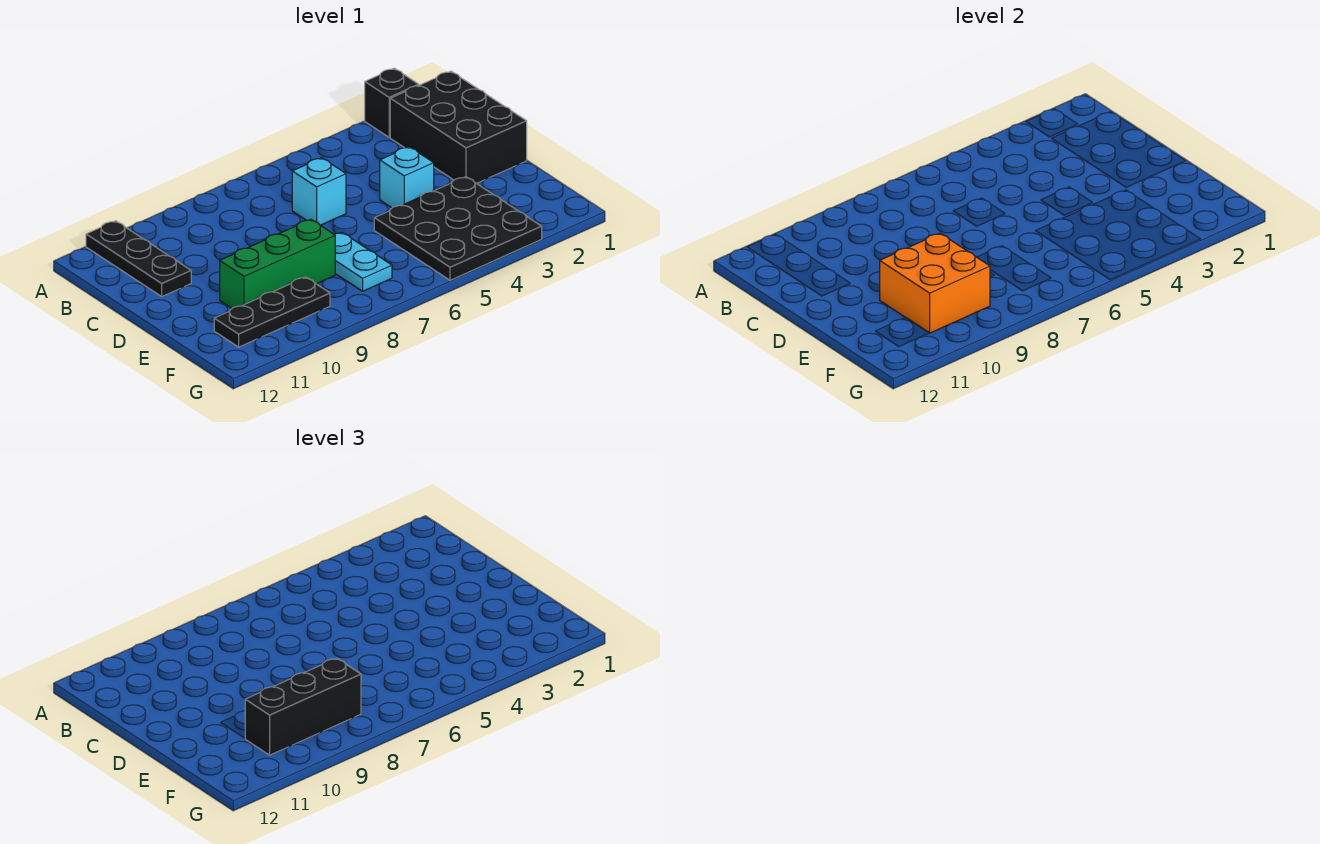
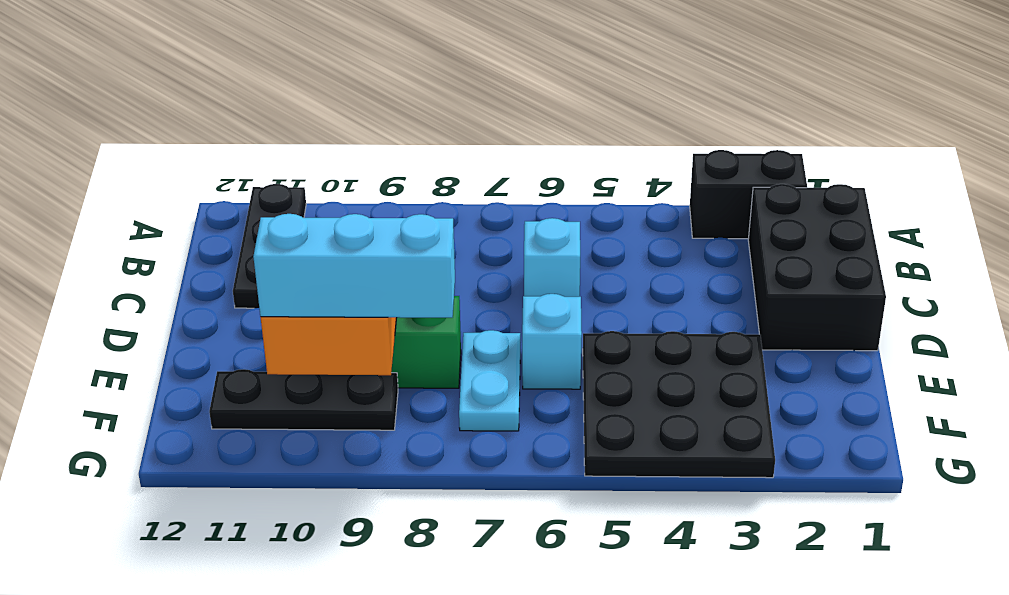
black brick A2 level 1 -> black brick A2:A3 level 1
cyan brick D4 level 1 -> cyan brick E6 level 1
black brick F8:F10 level 3 -> cyan brick F8:F10 level 3

